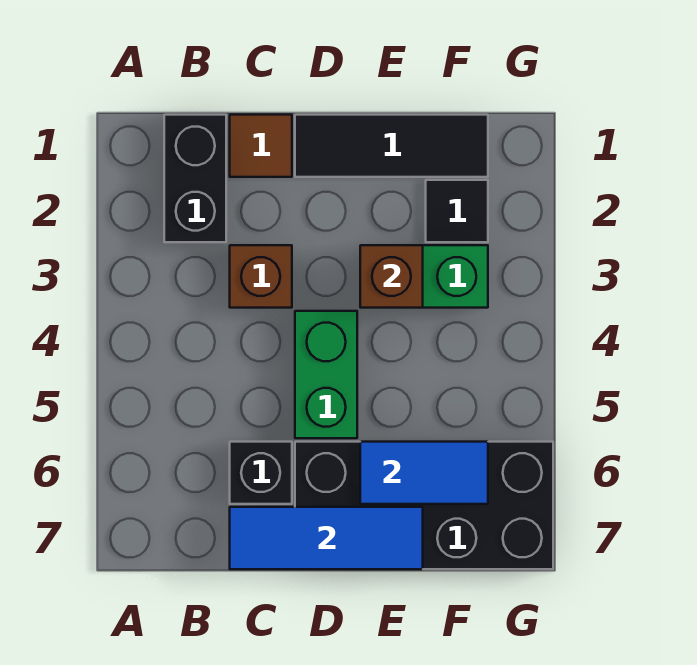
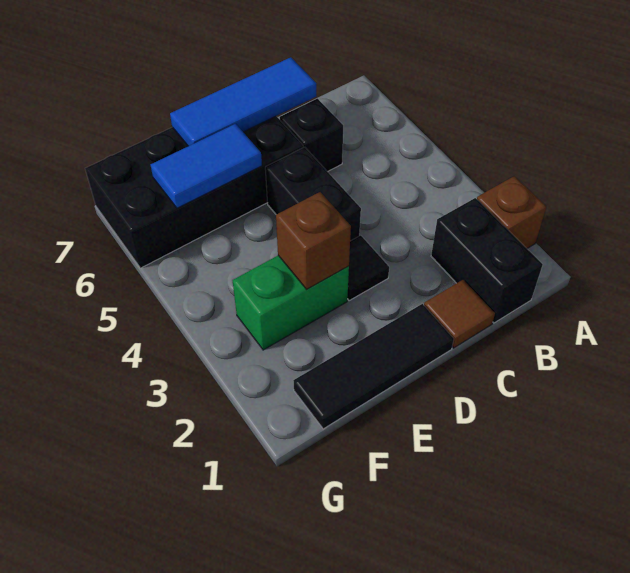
brown brick C3 level 1 -> brown brick A2 level 1
green brick D4:D5 level 1 -> black brick D4:D5 level 1
black tile F2 level 1 -> black tile D3 level 1

